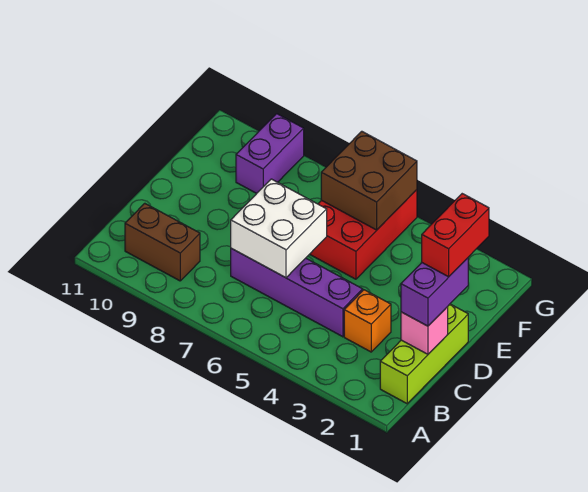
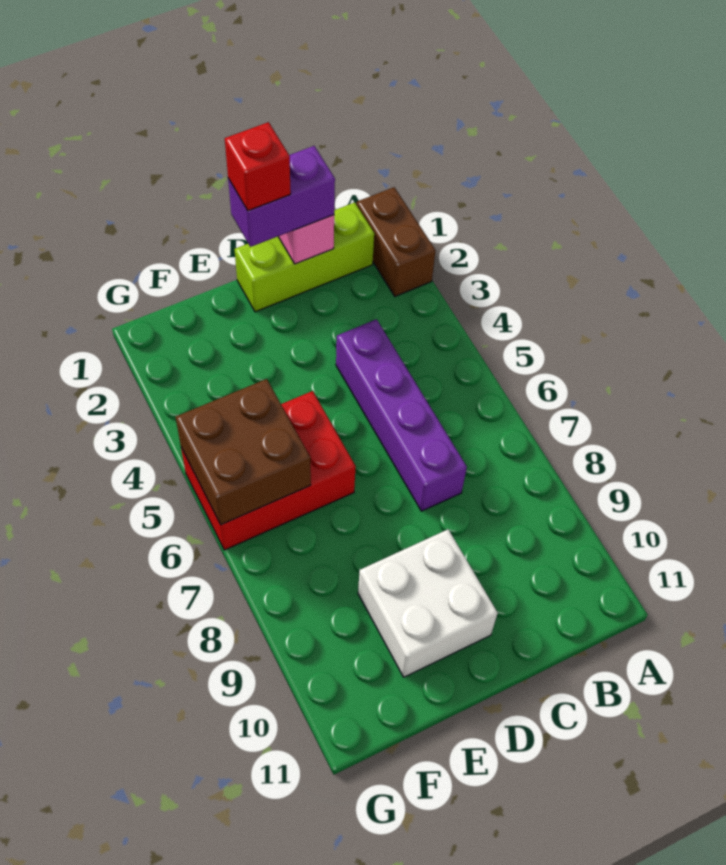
brown brick B9:B10 level 1 -> brown brick A1:A2 level 1
orange brick C3 level 1 -> none
white brick C6:D7 level 2 -> white brick D9:E10 level 1
red brick D1:E1 level 4 -> red brick D1 level 4
purple brick F9:G9 level 1 -> none

